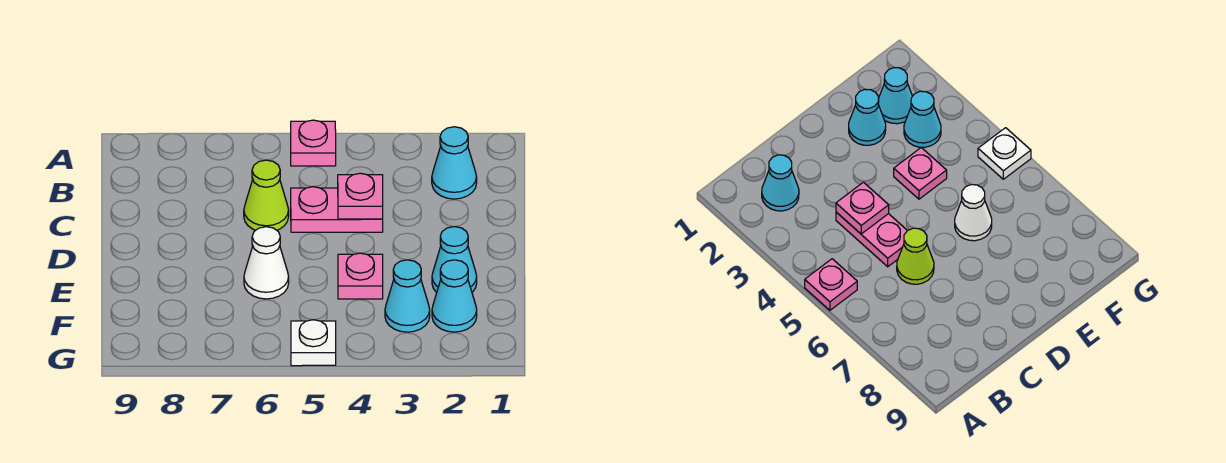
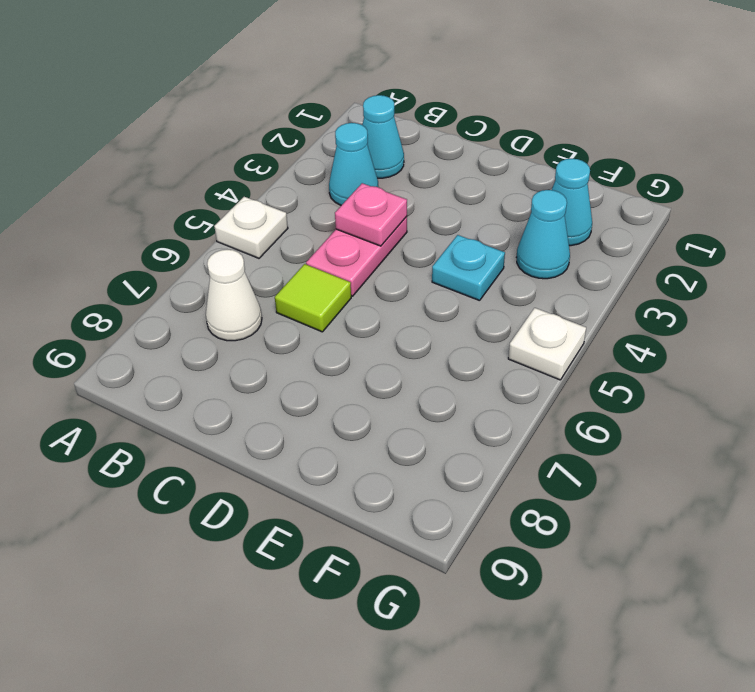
pink plate A5 level 1 -> white plate A5 level 1
lime cone C6 level 1 -> lime tile C6 level 1
cyan cone E2 level 1 -> cyan cone B3 level 1
pink plate E4 level 1 -> cyan plate E4 level 1
white cone E6 level 1 -> white cone B7 level 1

